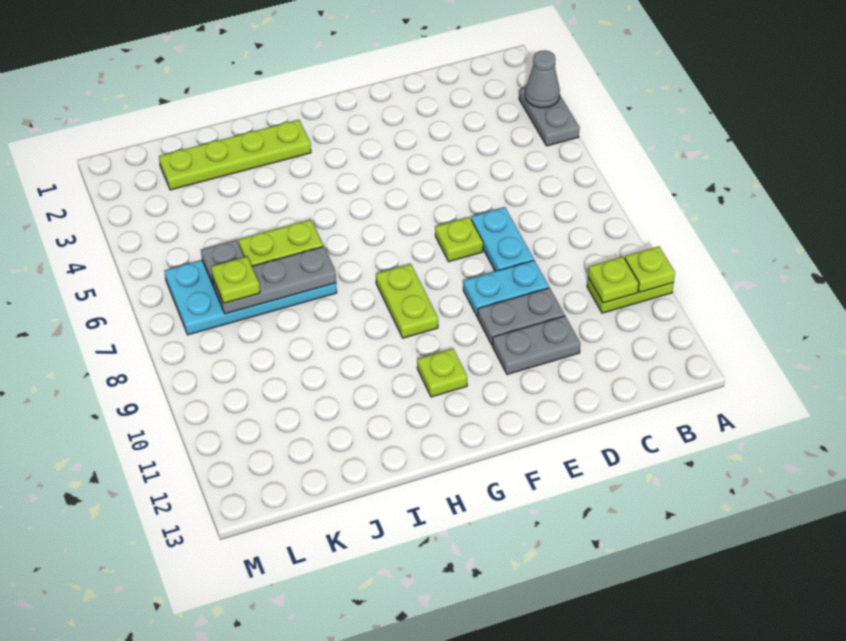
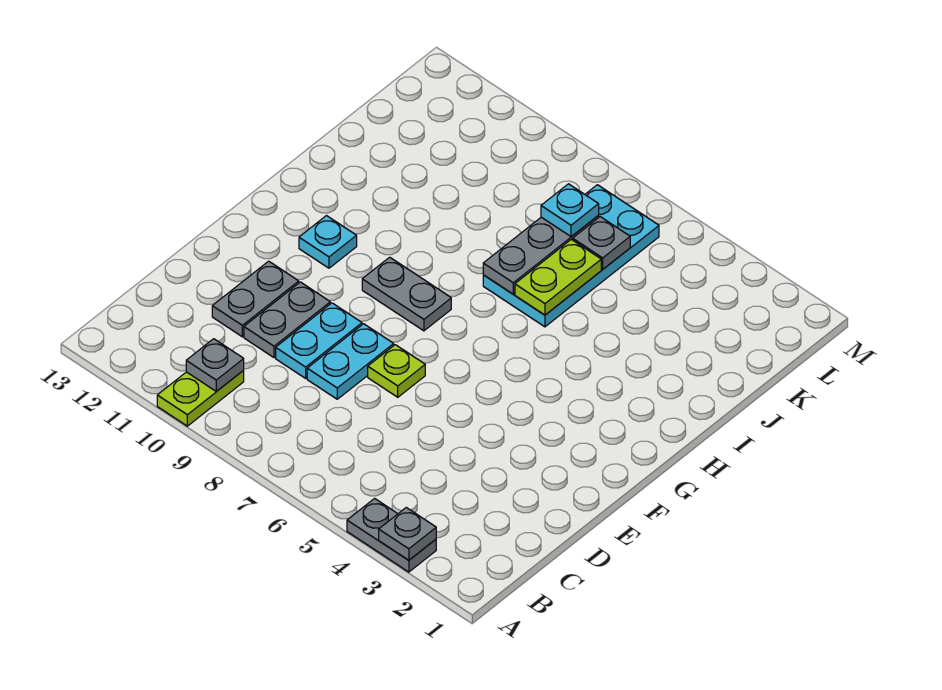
grey cone A3 level 2 -> grey plate A3 level 2
lime plate A10 level 2 -> none
lime plate B10 level 2 -> grey plate B10 level 2
cyan plate D7:D8 level 1 -> cyan plate D8:E8 level 1
lime plate G8:G9 level 1 -> grey plate G8:G9 level 1
lime plate G11 level 1 -> cyan plate G11 level 1
lime plate H2:K2 level 1 -> none
lime plate K7 level 3 -> cyan plate K7 level 3

